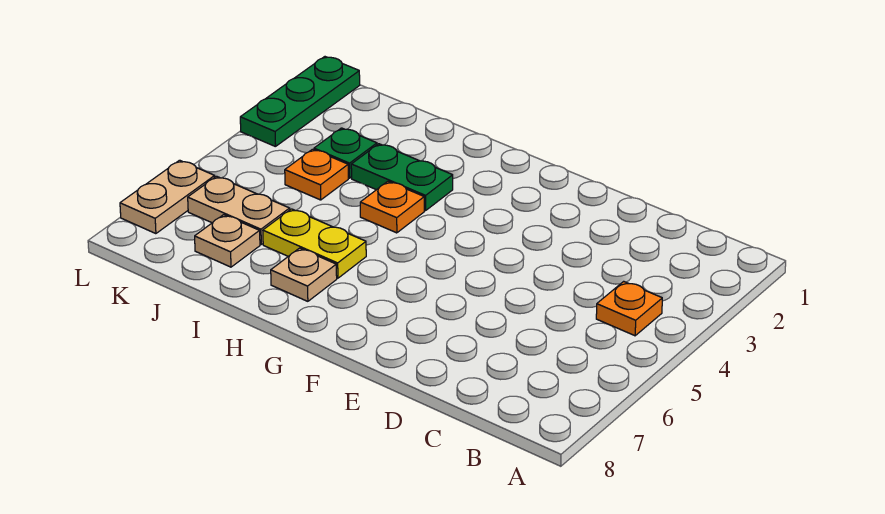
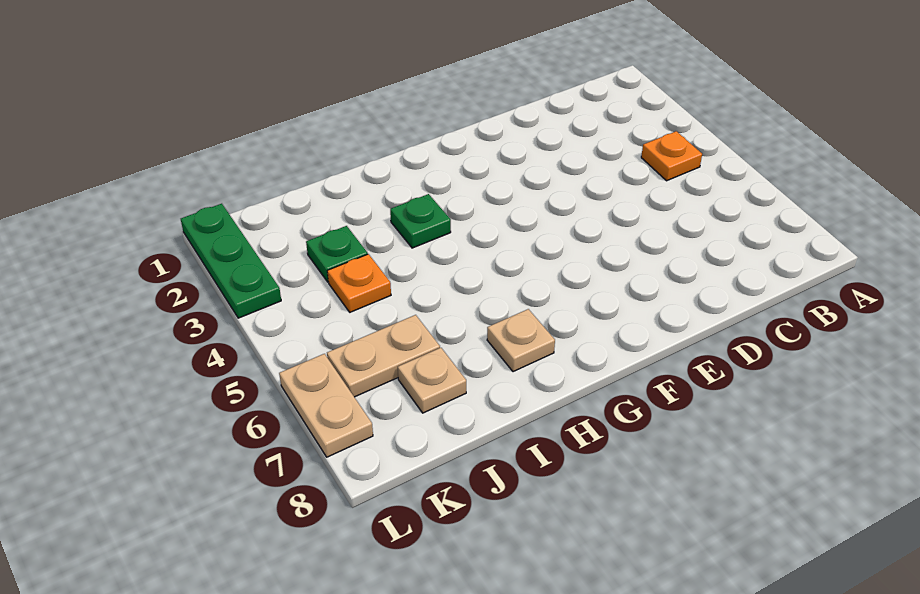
green plate H3:I3 level 1 -> green plate H3 level 1
orange plate H4 level 1 -> none
yellow plate H6:I6 level 1 -> none

